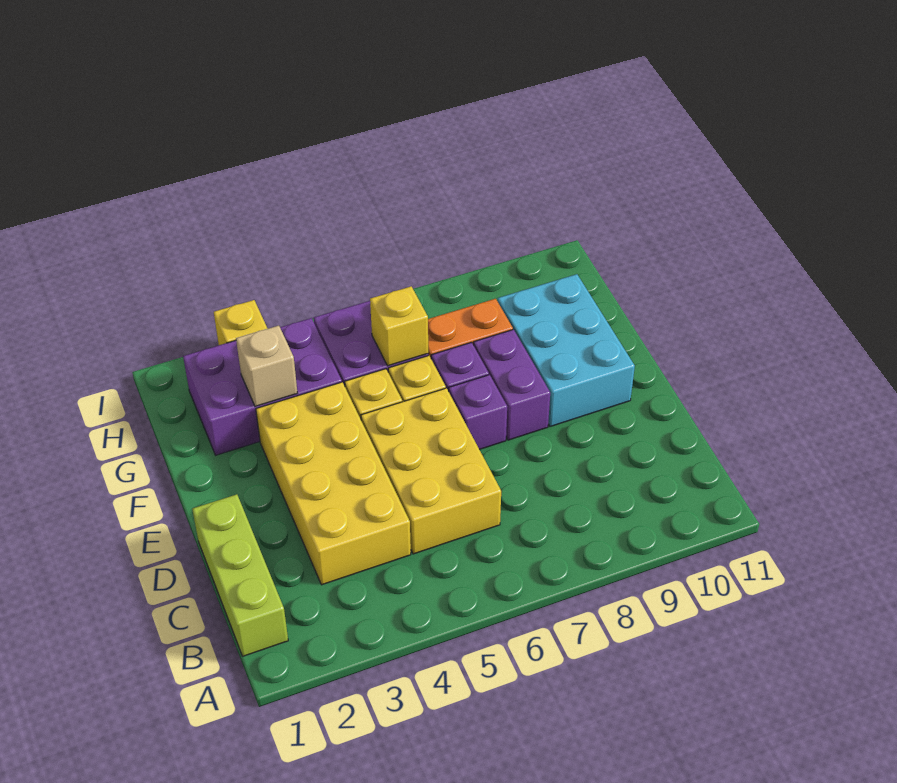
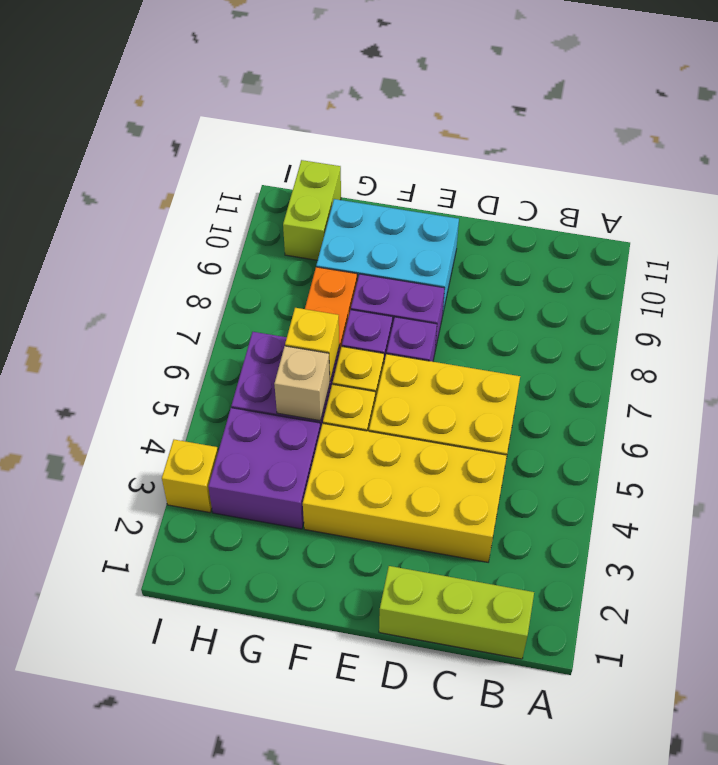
purple brick G2:H4 level 1 -> purple brick G3:H4 level 1
tan brick G3 level 2 -> tan brick G5 level 2
none -> lime brick H10:H11 level 1

